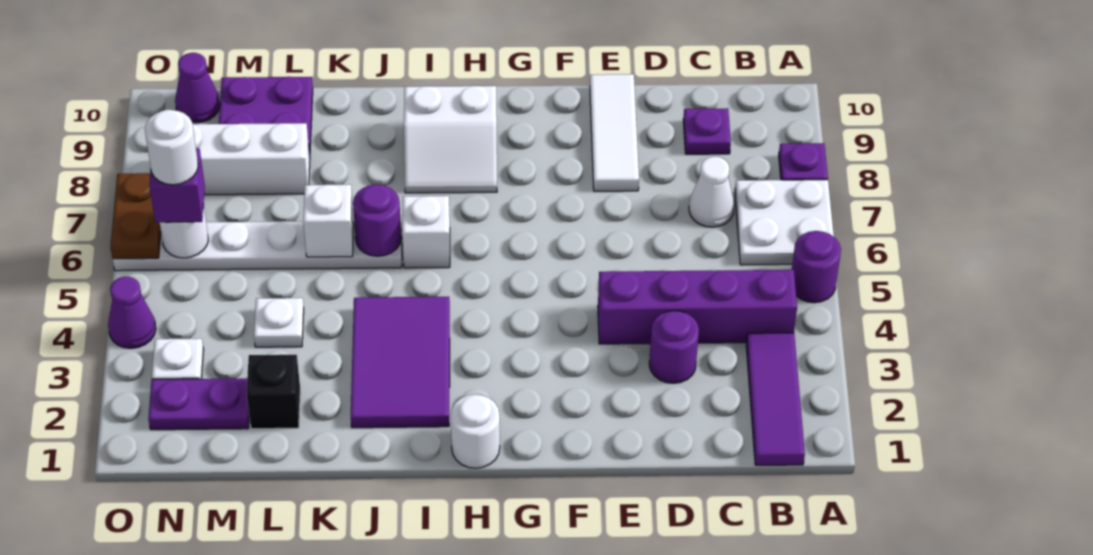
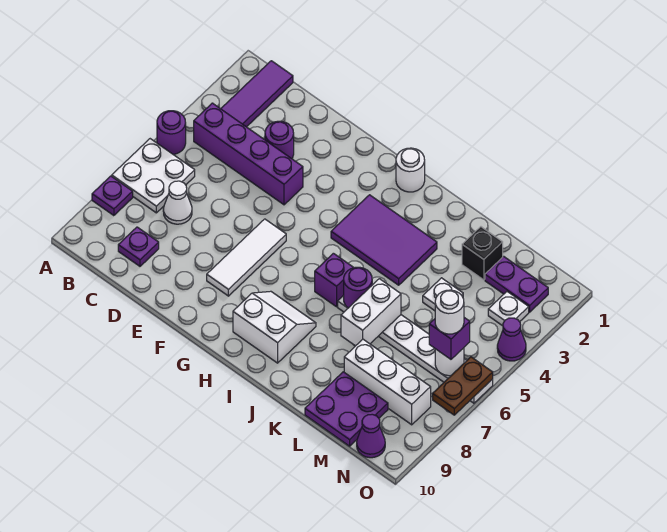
white tile E8:E10 level 1 -> white tile F6:F8 level 1
purple tile I2:J4 level 1 -> purple tile H3:J4 level 1
white brick I6 level 1 -> purple brick I6 level 1
white brick K6 level 2 -> white brick K6:K7 level 2

